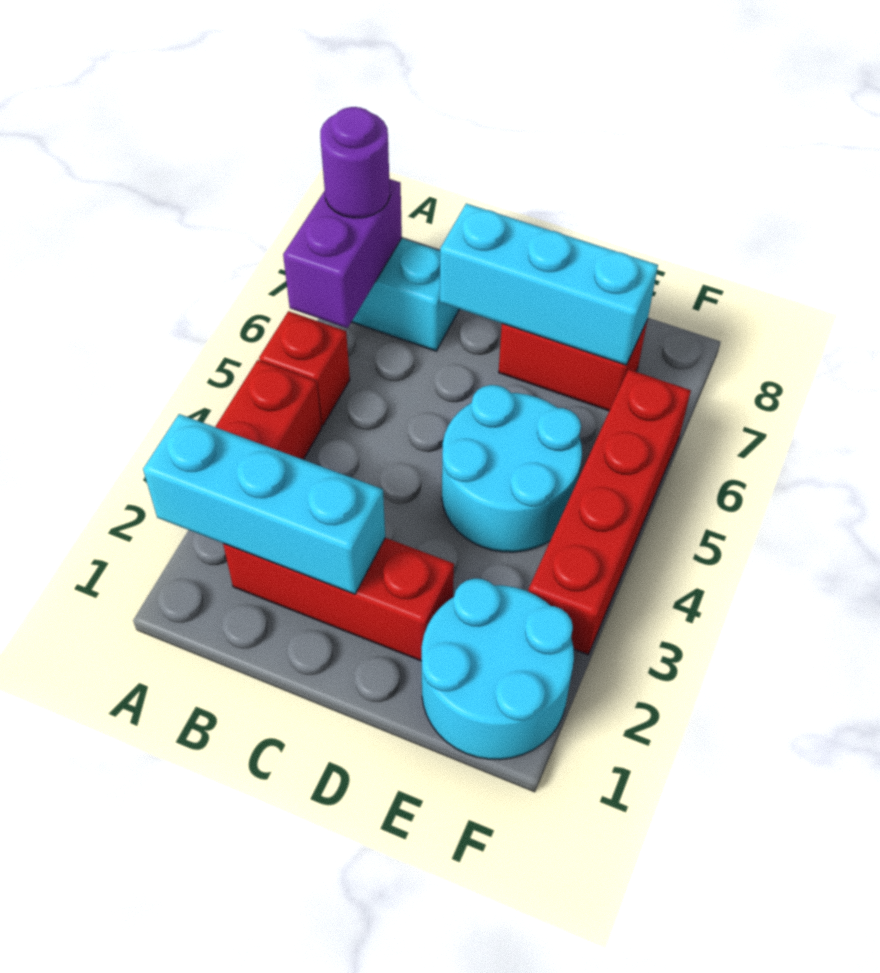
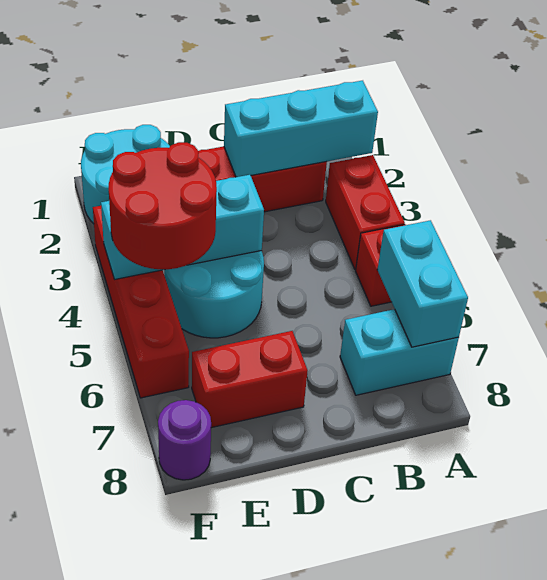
purple brick A6:A7 level 2 -> cyan brick A6:A7 level 2
purple round brick A7 level 3 -> purple round brick F8 level 1
cyan brick C7:E7 level 2 -> cyan brick D4:F4 level 2
none -> red round brick E4:F5 level 3

